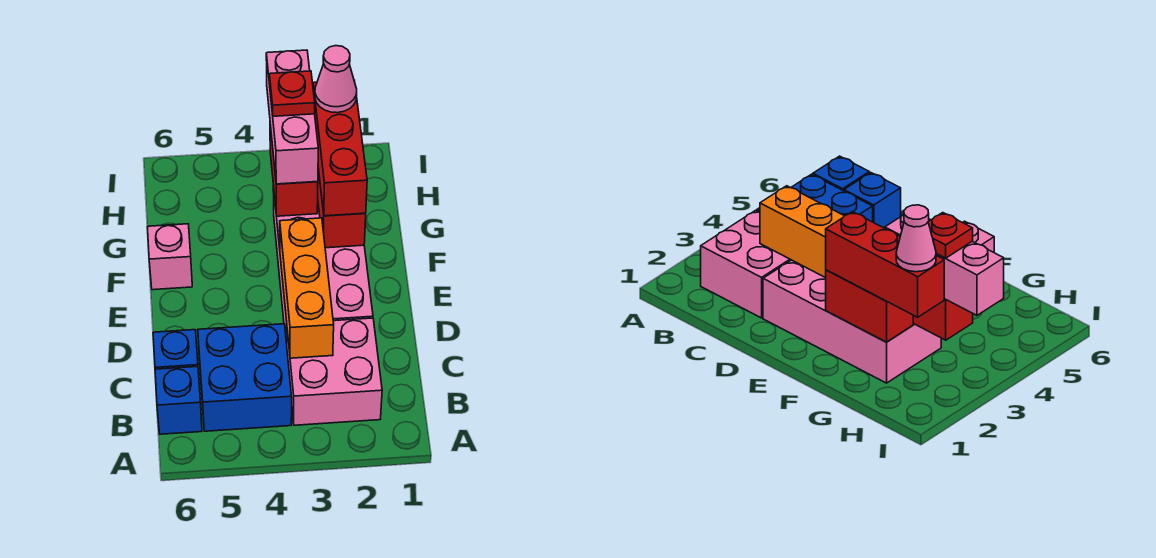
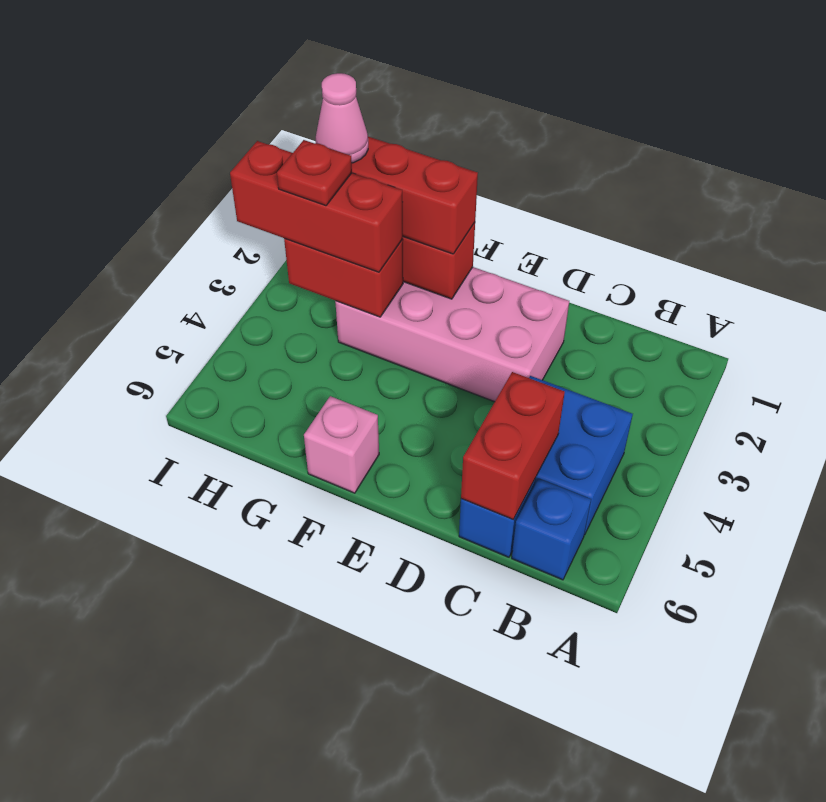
pink brick B2:C3 level 1 -> none
orange brick C3:E3 level 2 -> none
none -> red brick C5:C6 level 2
pink brick G3:I3 level 3 -> red brick G3:I3 level 3

